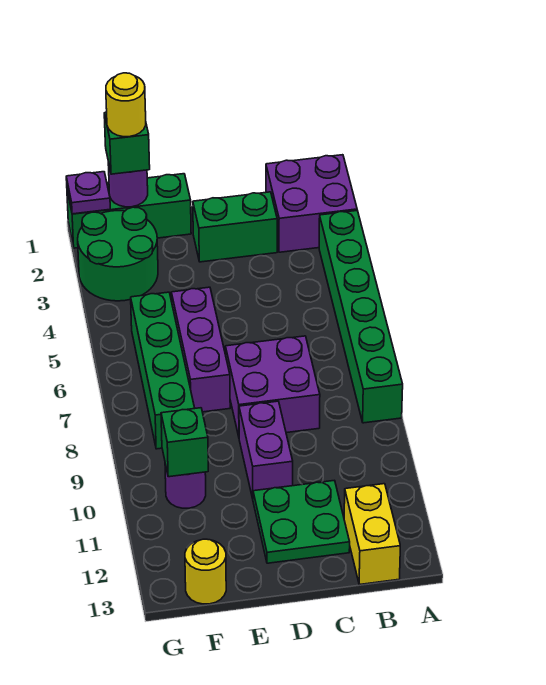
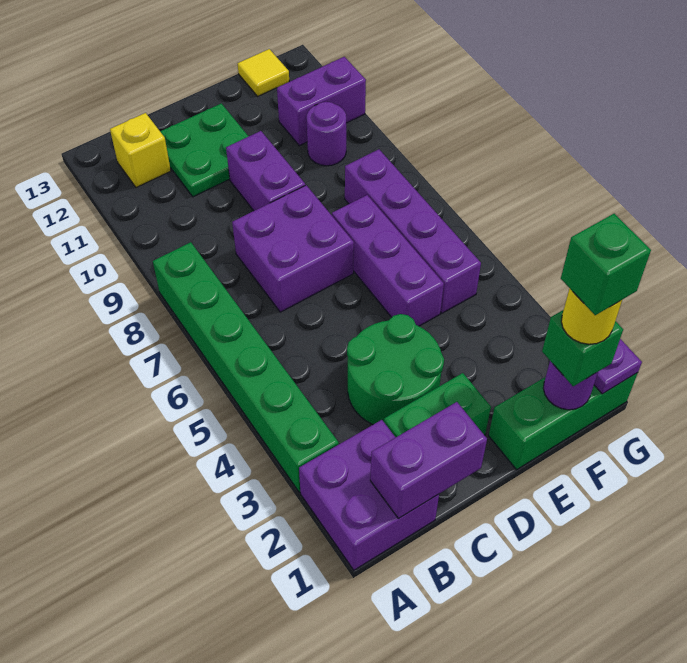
none -> purple brick B1:C1 level 2
yellow brick B12:B13 level 1 -> yellow brick B12 level 1
green round brick F2:G3 level 1 -> green round brick C3:D4 level 1
green brick F5:F8 level 1 -> purple brick F5:F8 level 1
green brick F10 level 2 -> green brick F1 level 5
none -> purple brick F11:G11 level 1
yellow round brick F13 level 1 -> yellow tile F13 level 1

